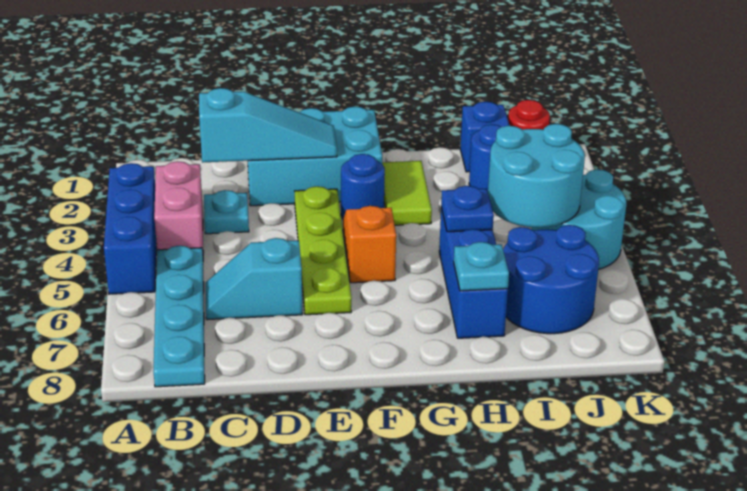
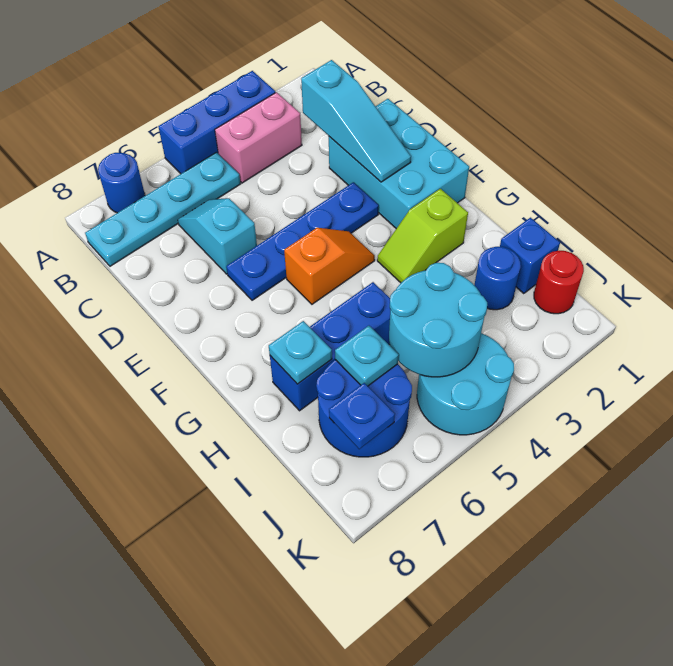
cyan plate C3 level 1 -> cyan plate I6 level 2
lime plate E3:E6 level 1 -> blue plate E3:E6 level 1
blue round brick F3 level 1 -> blue round brick A7 level 1
lime tile G2:G3 level 1 -> lime slope G2:G3 level 1 top 2
blue plate H5 level 2 -> blue plate J7 level 2

